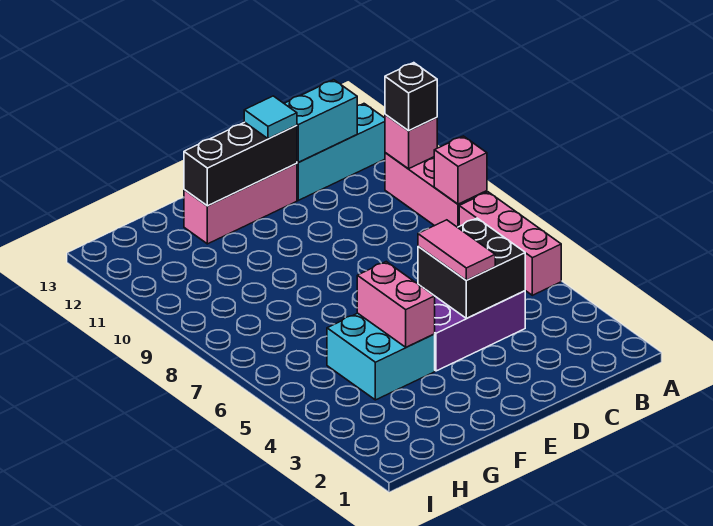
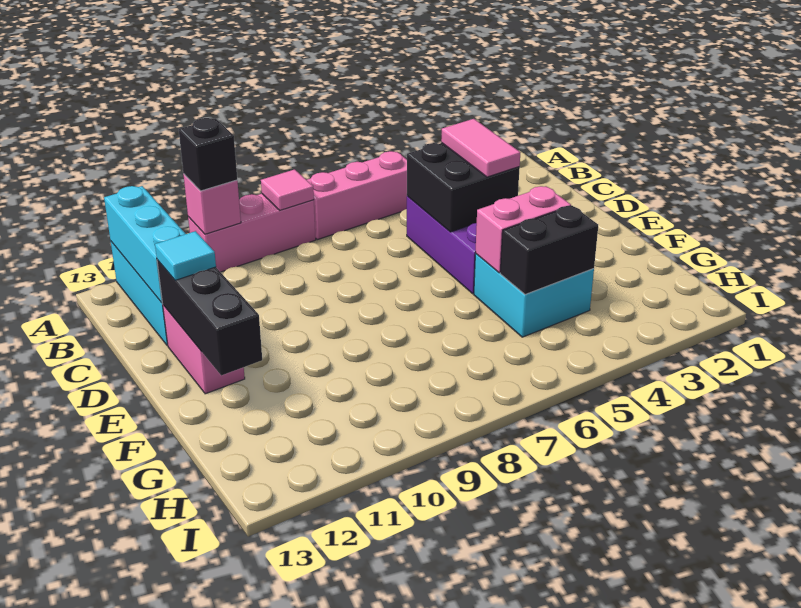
pink brick A8 level 2 -> pink tile A8 level 2
cyan brick B12:C12 level 2 -> cyan brick A12:C12 level 2
pink tile D4:D5 level 3 -> pink tile C4:D4 level 3
pink brick D12:F12 level 1 -> pink brick D12:E12 level 1
none -> black brick G4:G5 level 2

